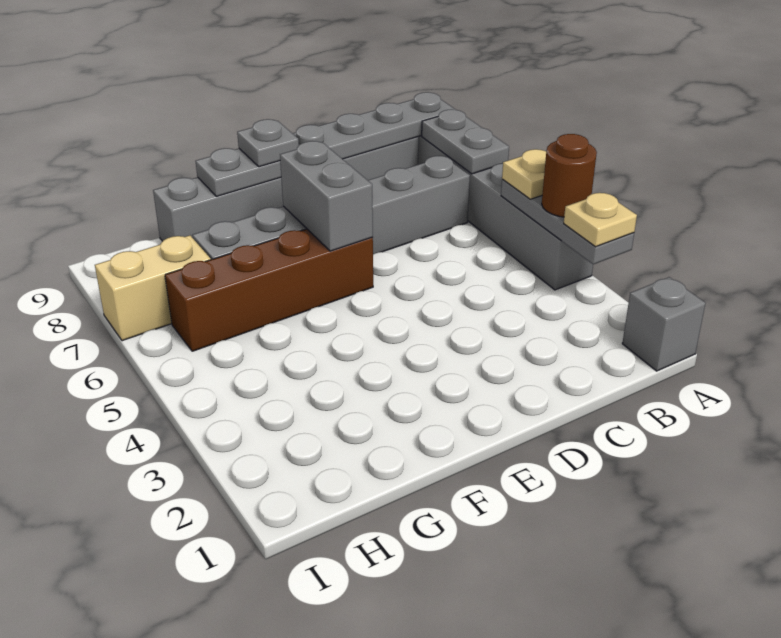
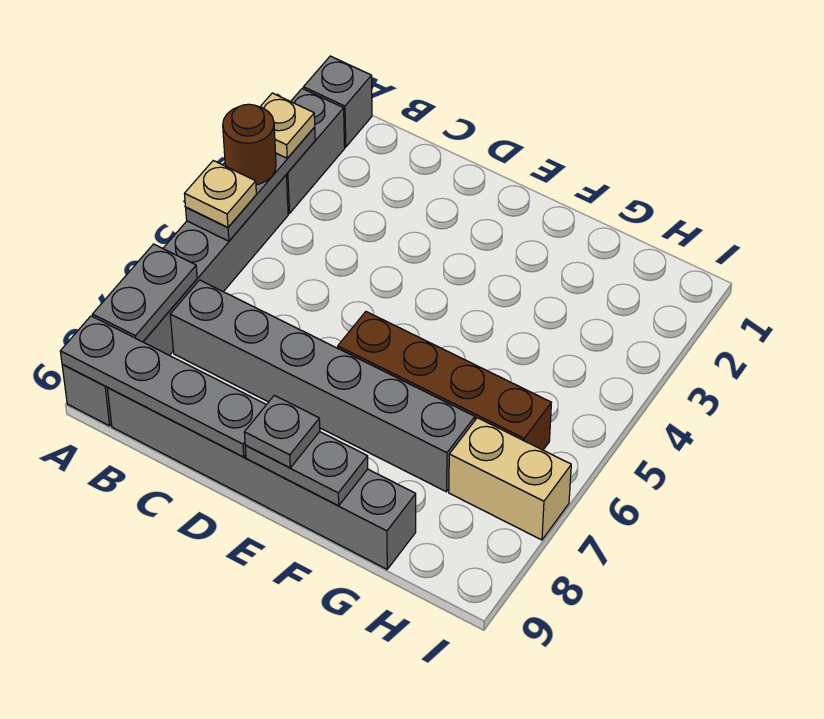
grey brick E6:E7 level 2 -> grey brick A2:A3 level 1

